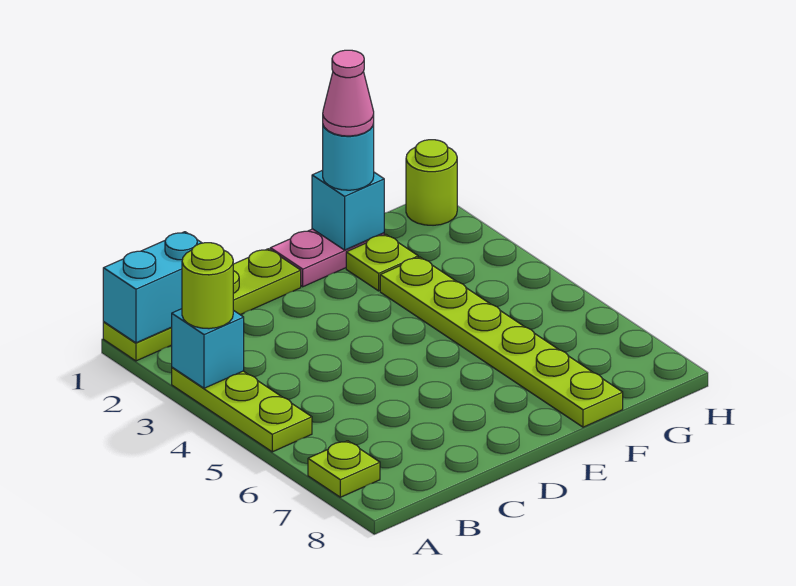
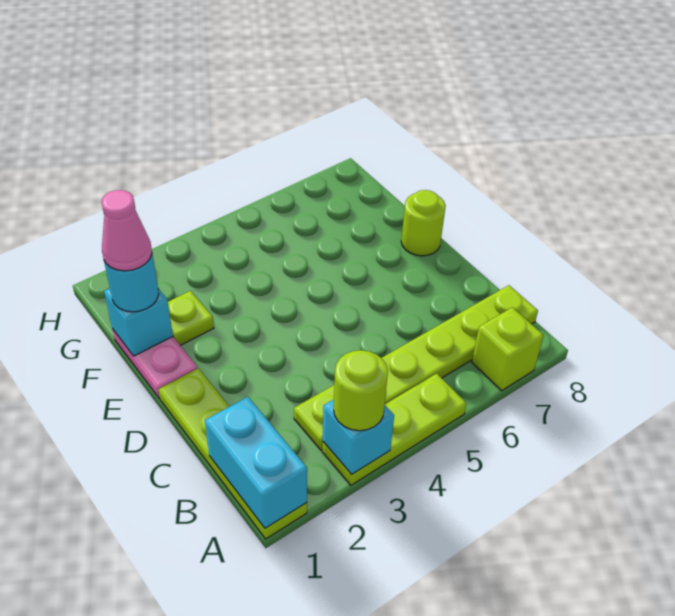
lime plate A7 level 1 -> lime brick A7 level 1
lime plate F3:F8 level 1 -> lime plate B3:B8 level 1
lime round brick H1 level 1 -> lime round brick E8 level 1

